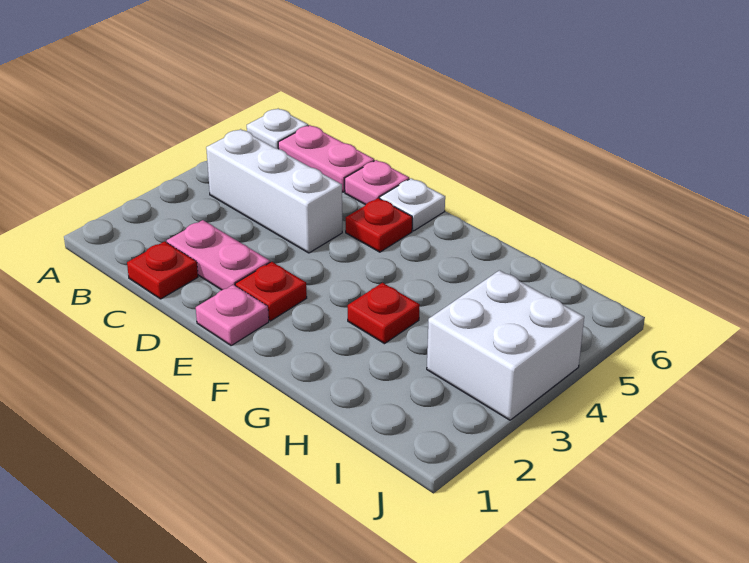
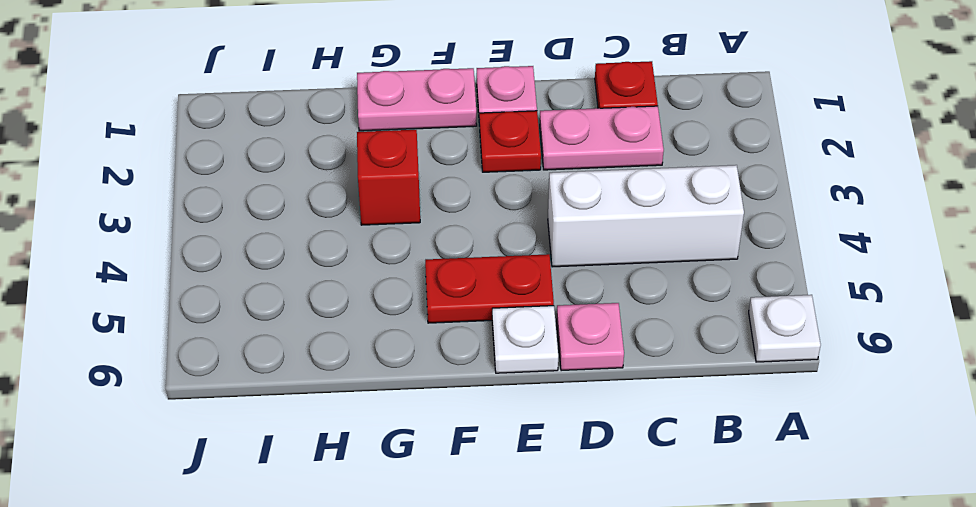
pink plate B6:C6 level 1 -> pink plate F1:G1 level 1
red plate E5 level 1 -> red plate E5:F5 level 1
red plate G3 level 1 -> red brick G3 level 1
white brick I3:J4 level 1 -> none

